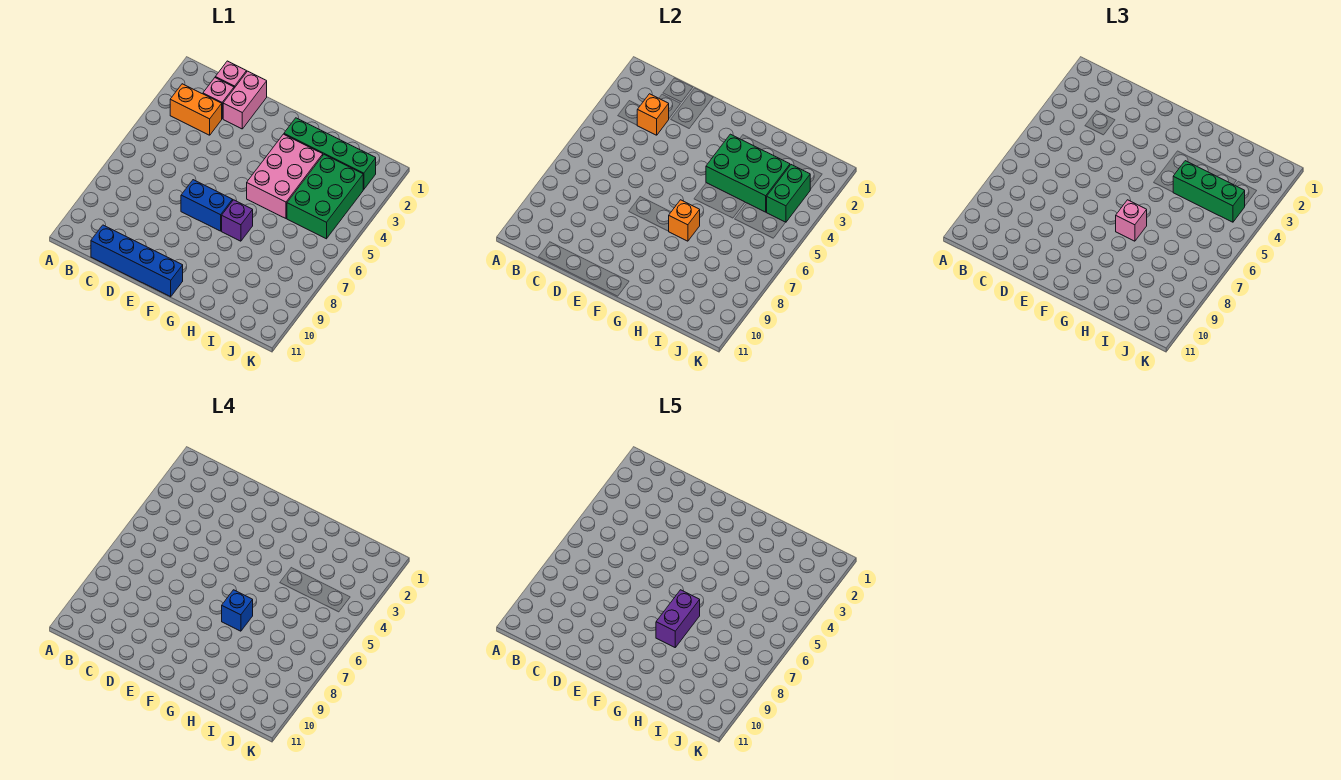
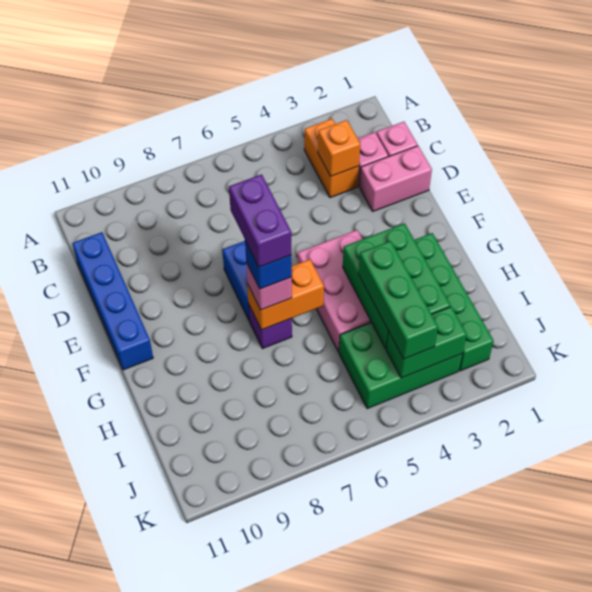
pink brick G3:H5 level 1 -> pink brick F4:H5 level 1
orange brick G7 level 2 -> orange brick G6:G7 level 2
purple brick G7:G8 level 5 -> purple brick F7:G7 level 5

